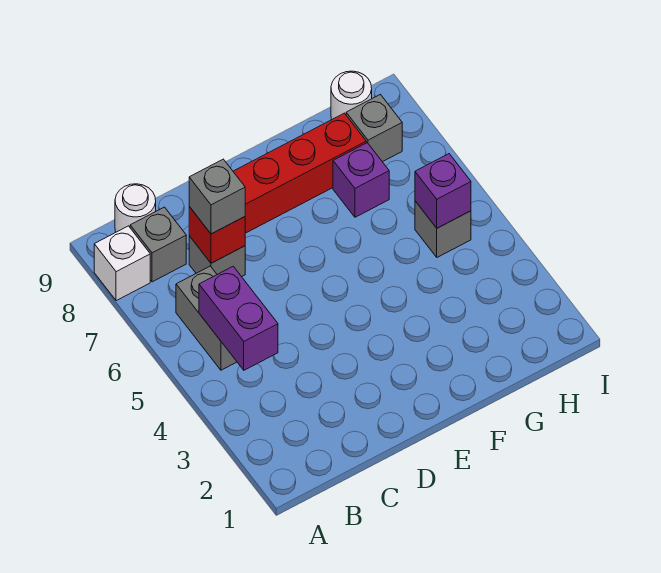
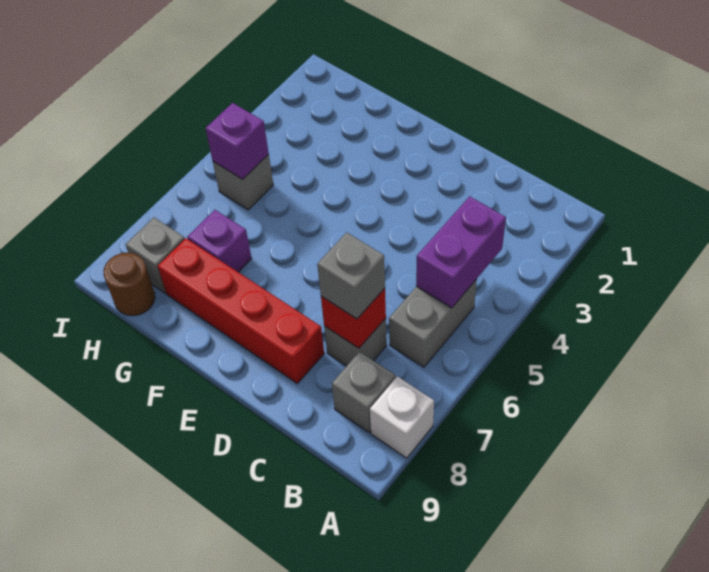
white round brick B9 level 1 -> none
white round brick H9 level 1 -> brown round brick H9 level 1

